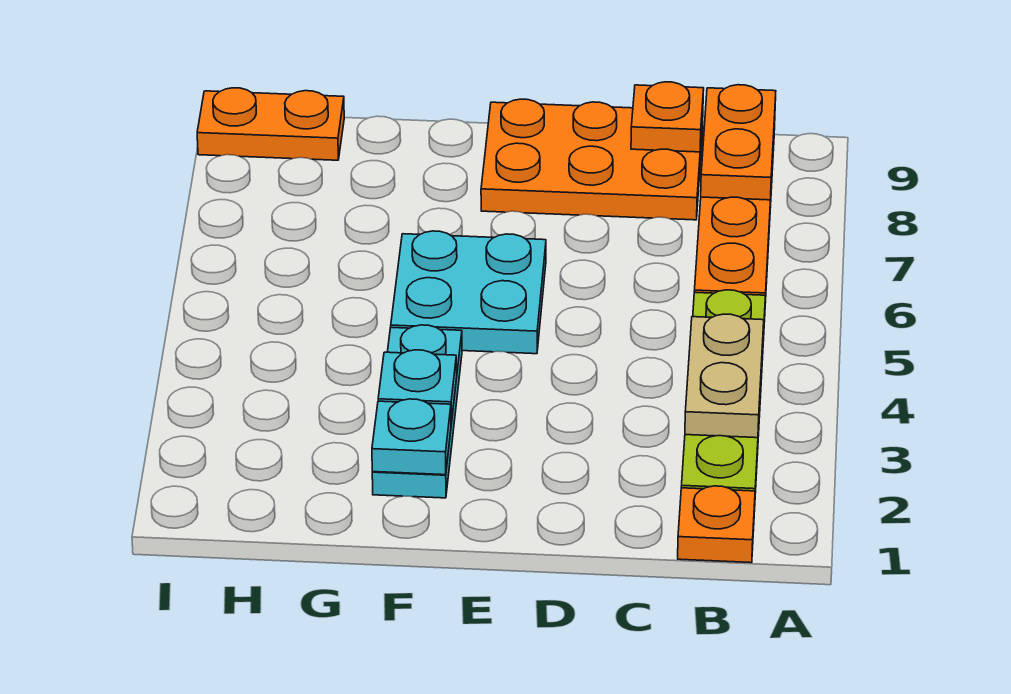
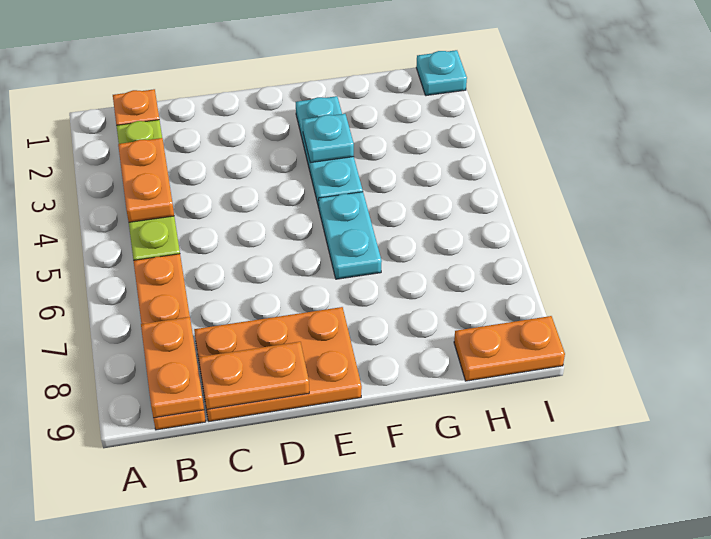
tan plate B3:B4 level 2 -> orange plate B3:B4 level 2
orange plate C9 level 2 -> orange plate C9:D9 level 2
cyan plate E5:F6 level 1 -> cyan plate F5:F6 level 1
cyan plate F2 level 2 -> cyan plate I1 level 1

